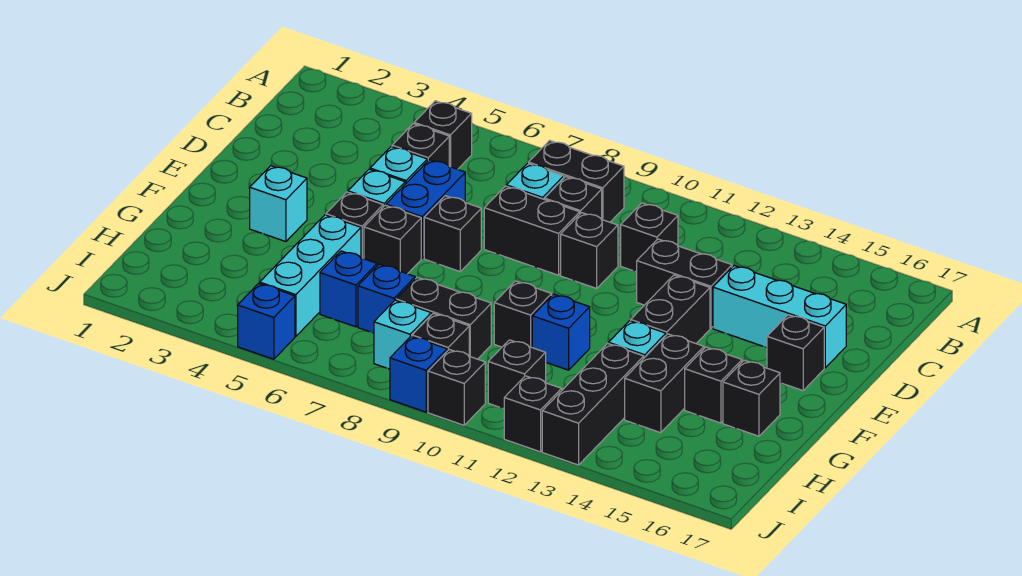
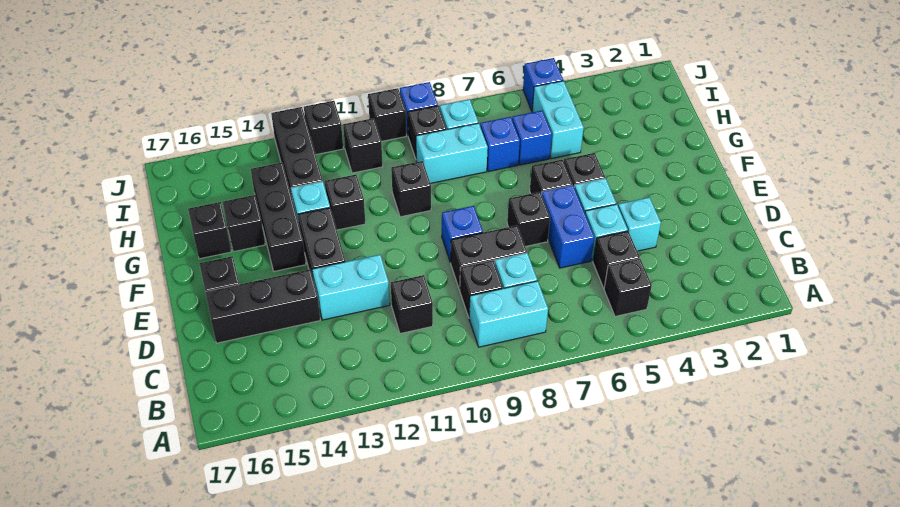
black brick B8:B9 level 1 -> cyan brick B8:B9 level 1
black brick D10 level 1 -> black brick G12 level 1
black brick D12:D13 level 1 -> cyan brick D12:D13 level 1
cyan brick D14:D16 level 1 -> black brick D14:D16 level 1
cyan brick F3 level 1 -> cyan brick D4 level 1
cyan brick G5:I5 level 1 -> cyan brick H5:I5 level 1
blue brick G11 level 1 -> blue brick E9 level 1
black brick G14:H14 level 1 -> black brick F14:H14 level 1
black brick H8:H9 level 1 -> cyan brick H8:H9 level 1

